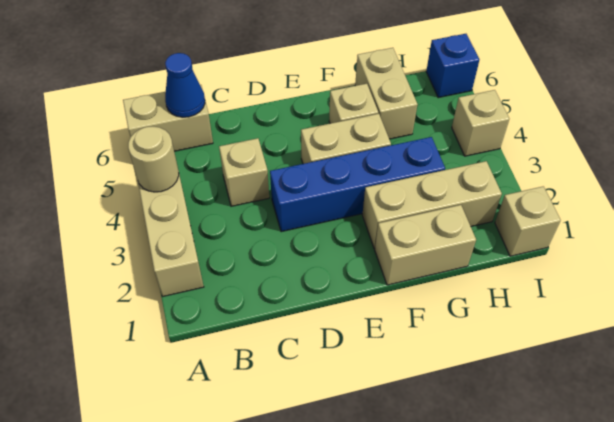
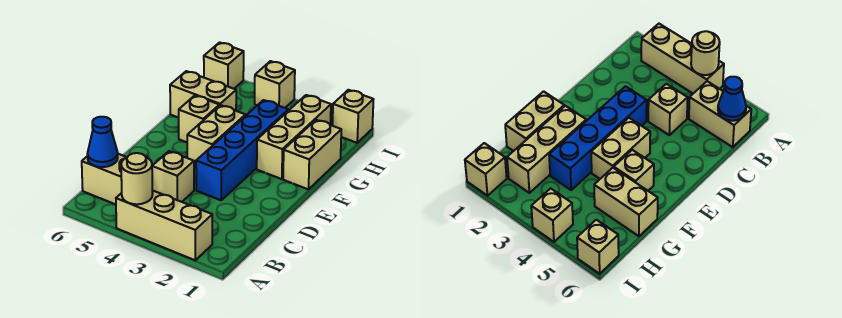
tan brick A6:B6 level 1 -> tan brick B5:B6 level 1
blue brick I6 level 1 -> tan brick I6 level 1

